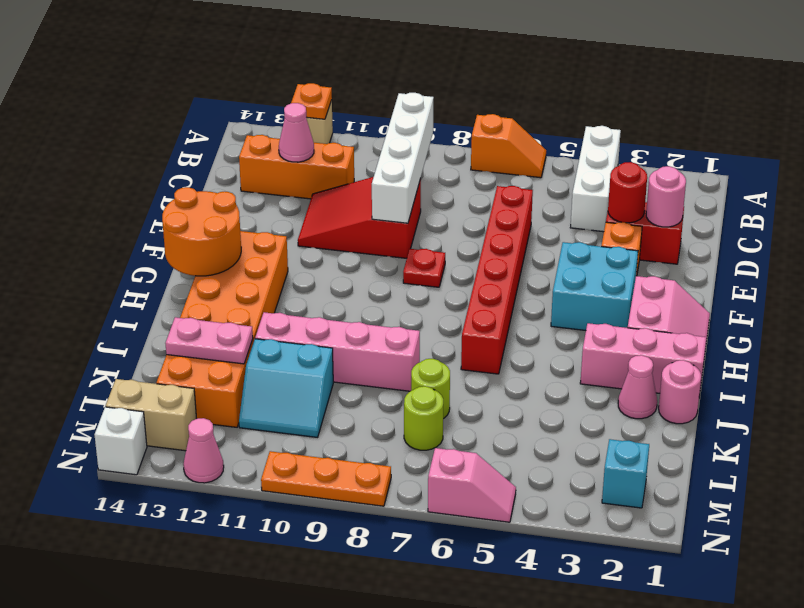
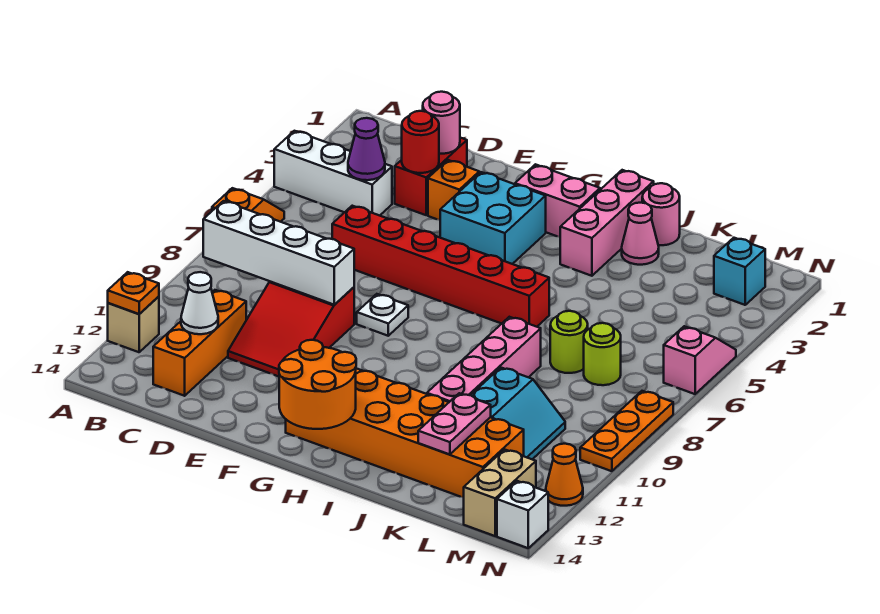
none -> purple cone C4 level 2
pink cone C12 level 2 -> white cone C12 level 2
red plate F8 level 1 -> white plate F8 level 1
pink cone N12 level 1 -> orange cone N12 level 1

